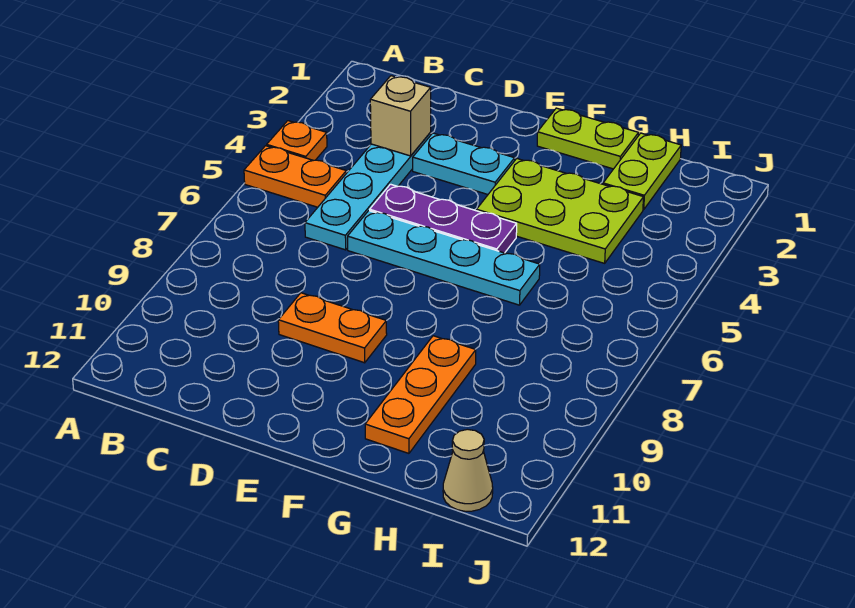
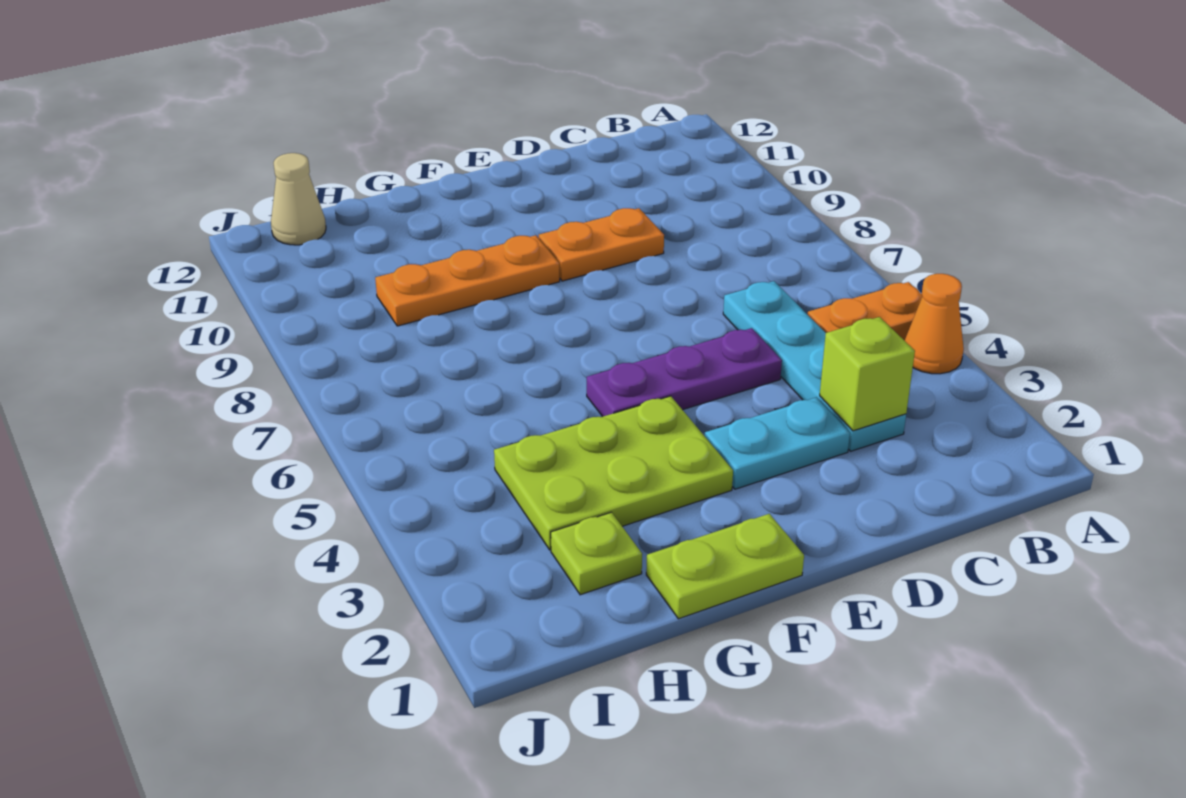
orange plate A4 level 1 -> orange cone A4 level 1
tan brick C3 level 2 -> lime brick C3 level 2
cyan plate D6:G6 level 1 -> none
orange plate G9:G11 level 1 -> orange plate F9:H9 level 1
lime plate H1:H2 level 1 -> lime plate H2 level 1

